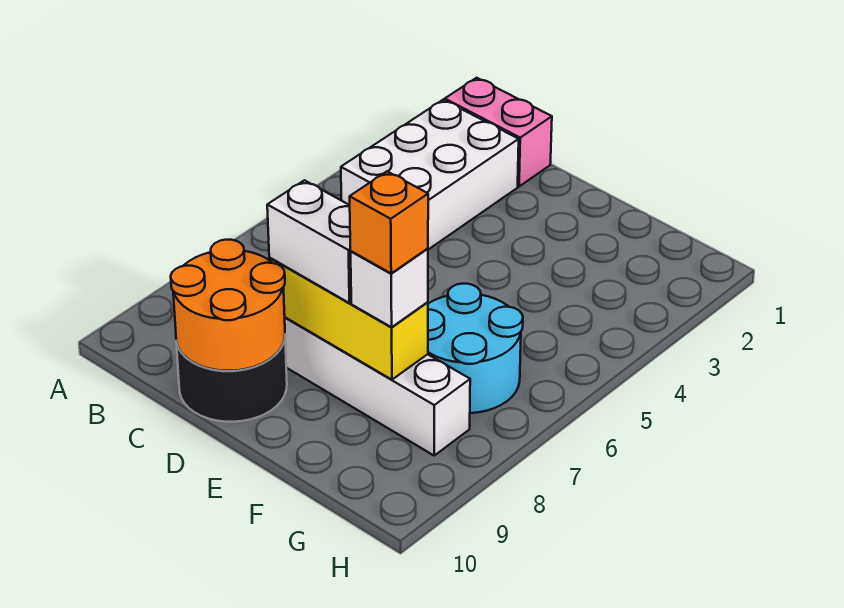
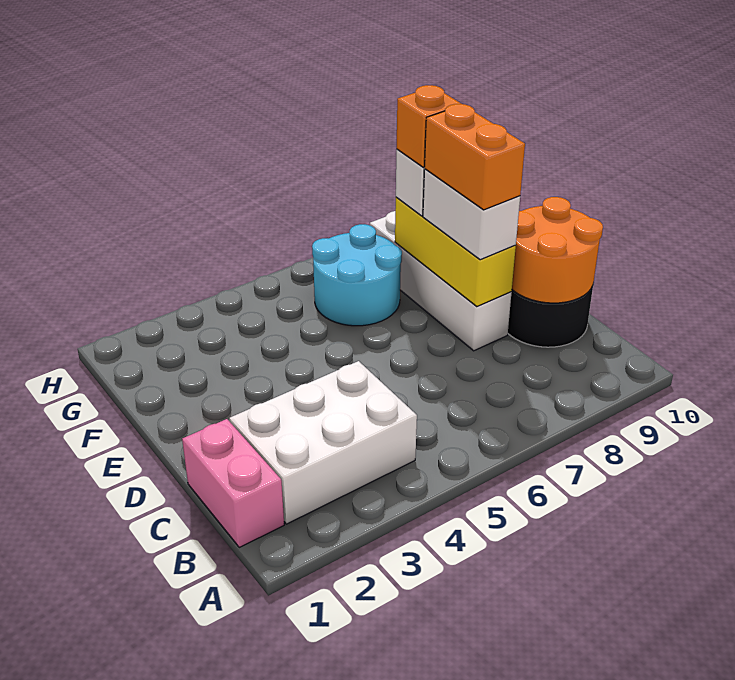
none -> orange brick D8:E8 level 4

